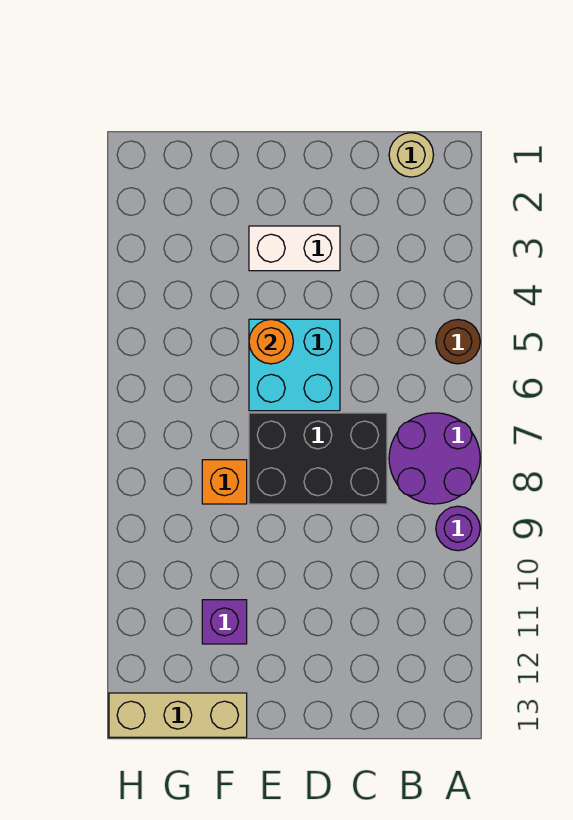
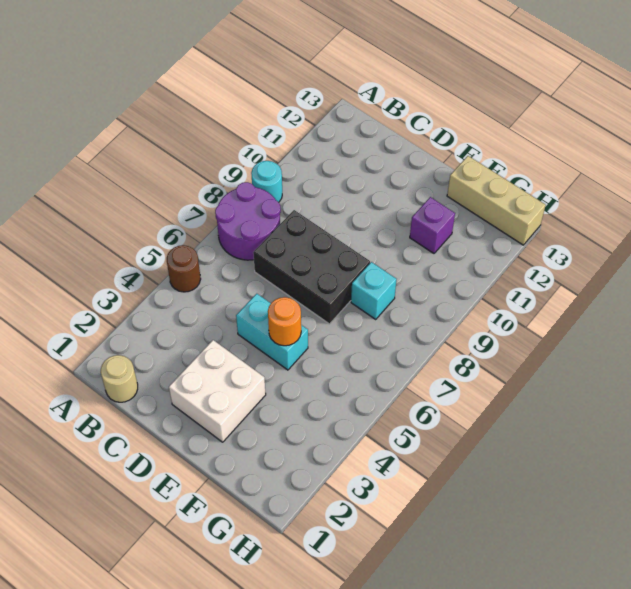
purple round brick A9 level 1 -> cyan round brick A9 level 1
white brick D3:E3 level 1 -> white brick D2:E3 level 1
cyan brick D5:E6 level 1 -> cyan brick D5:E5 level 1
orange brick F8 level 1 -> cyan brick F8 level 1

